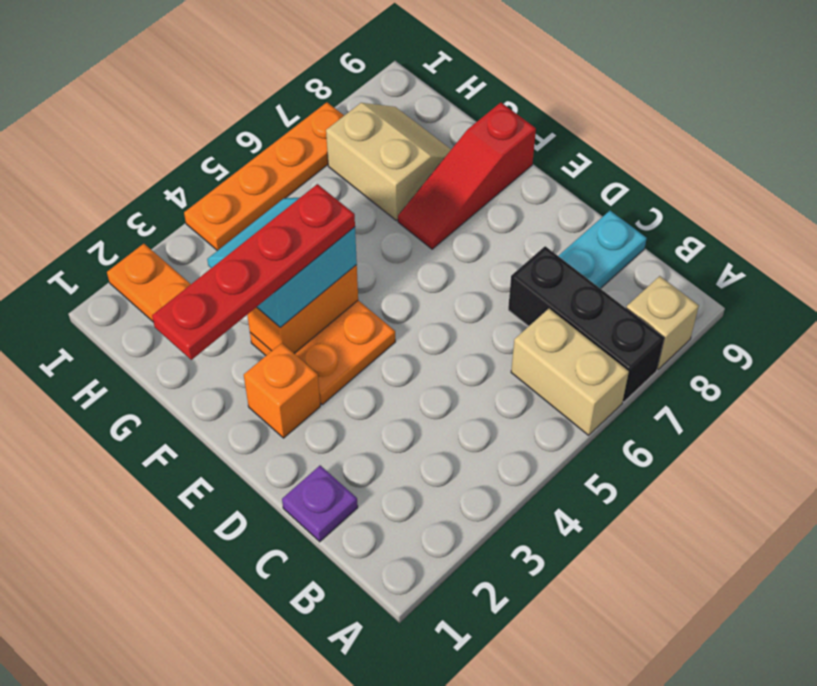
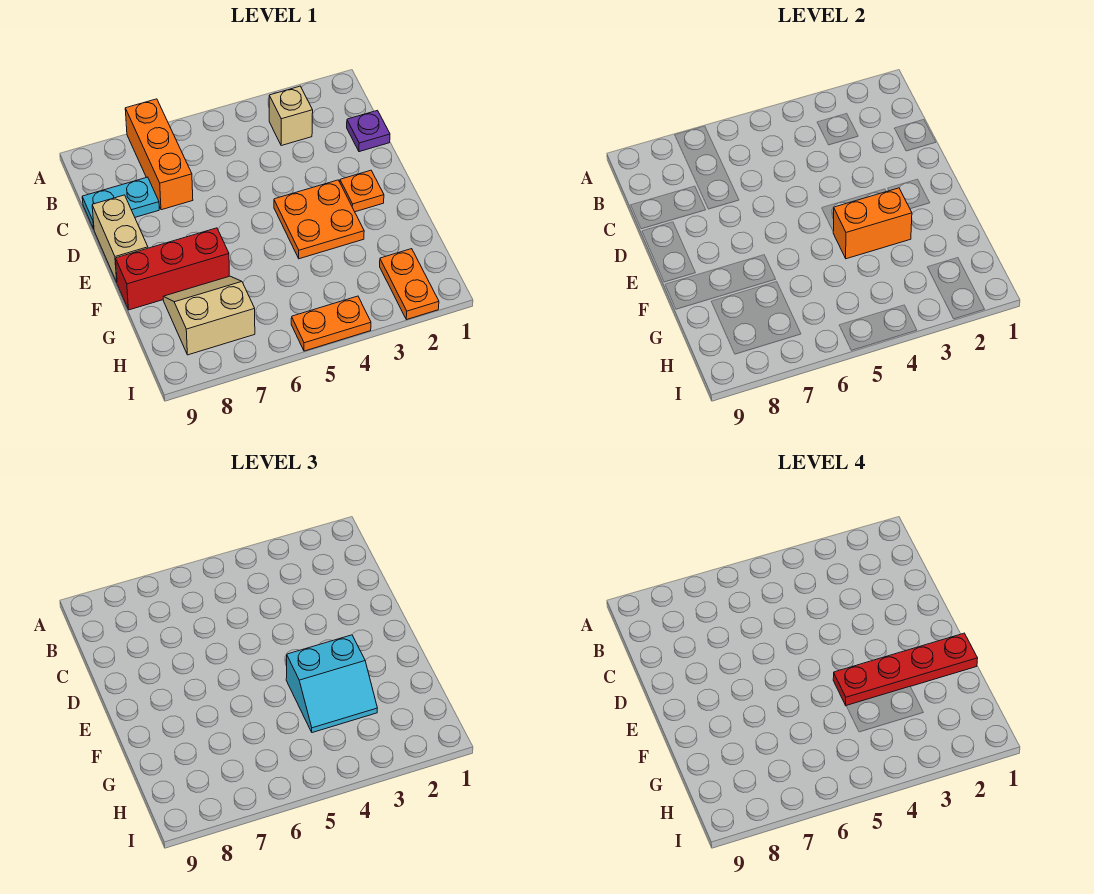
tan brick A6:B6 level 1 -> tan brick D9:E9 level 1
black brick A7:C7 level 1 -> orange brick A7:C7 level 1
tan brick A8 level 1 -> tan brick B3 level 1
orange brick E2 level 1 -> orange plate E2 level 1
red slope F7:F9 level 1 top 9 -> red brick F7:F9 level 1
tan slope G7:H8 level 1 top 7 -> tan slope G7:H8 level 1 top H
orange plate I4:I7 level 1 -> orange plate I4:I5 level 1

